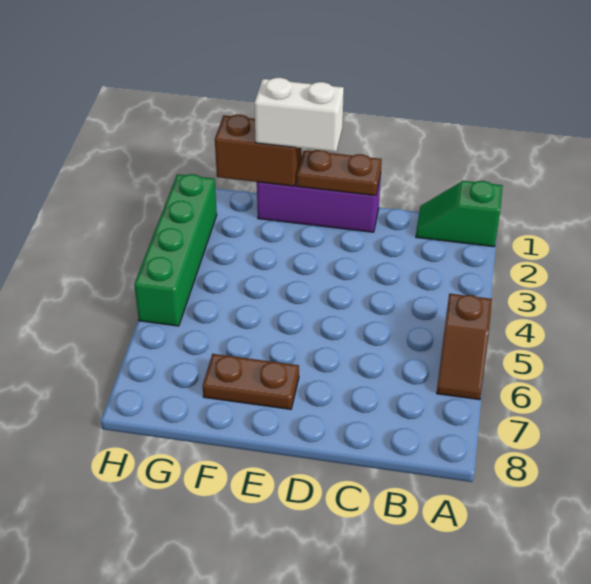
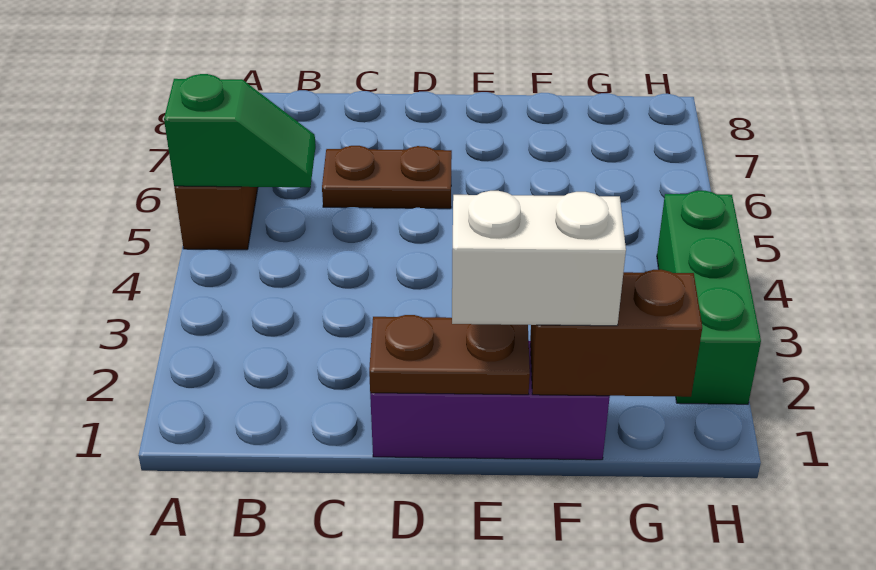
green slope A1:B1 level 1 top A -> green slope A5:B5 level 2 top A
brown plate E7:F7 level 1 -> brown plate C6:D6 level 1
green brick H2:H5 level 1 -> green brick H2:H4 level 1

